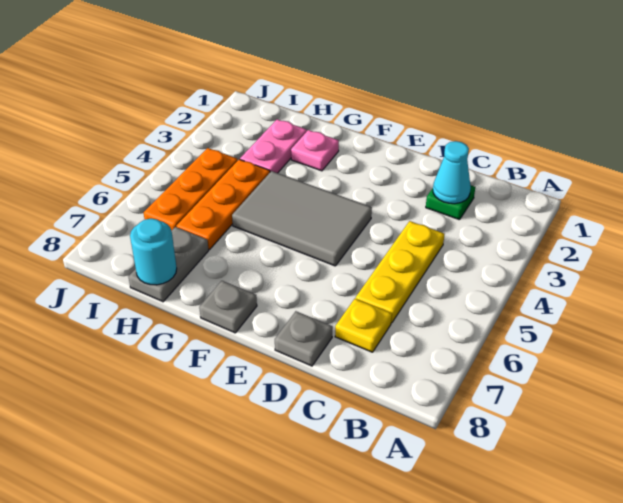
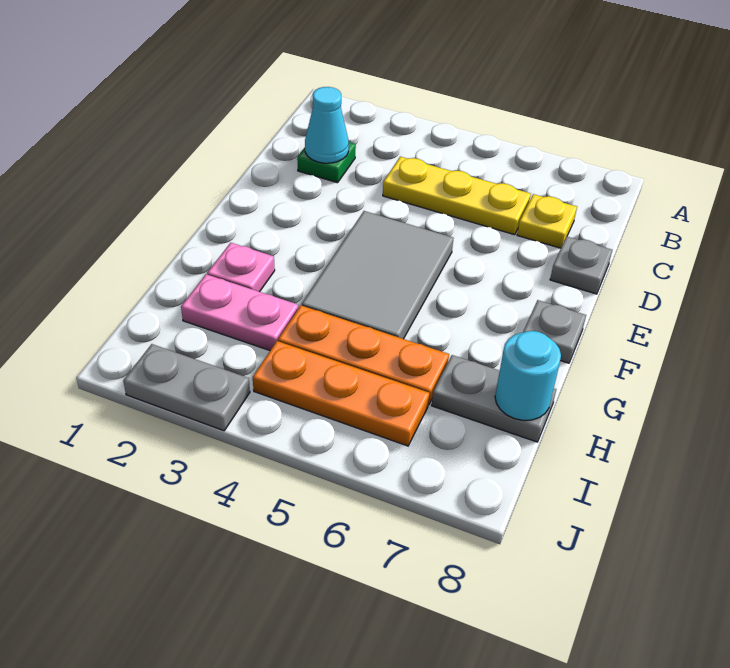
none -> grey plate J2:J3 level 1

